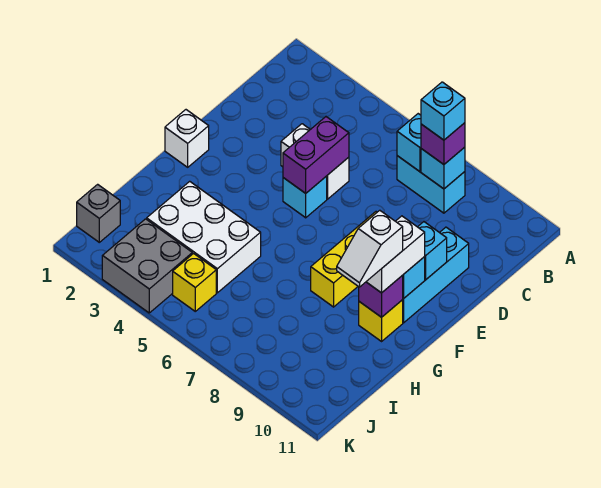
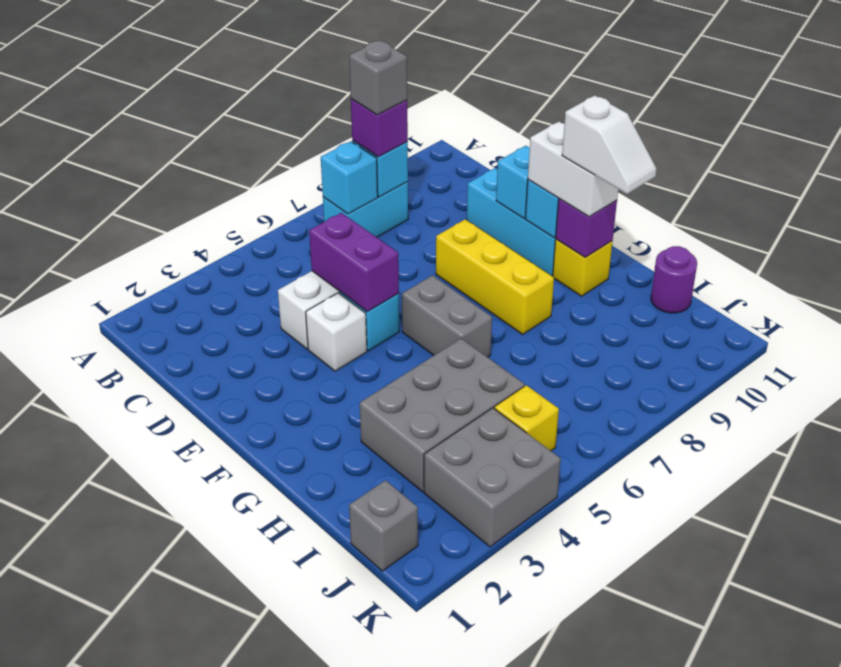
cyan brick B8 level 4 -> grey brick B8 level 4
white brick F1 level 1 -> white brick E4 level 1
none -> grey brick F6:G6 level 1
white brick H3:I5 level 1 -> grey brick H3:I5 level 1
none -> purple round brick I11 level 1

